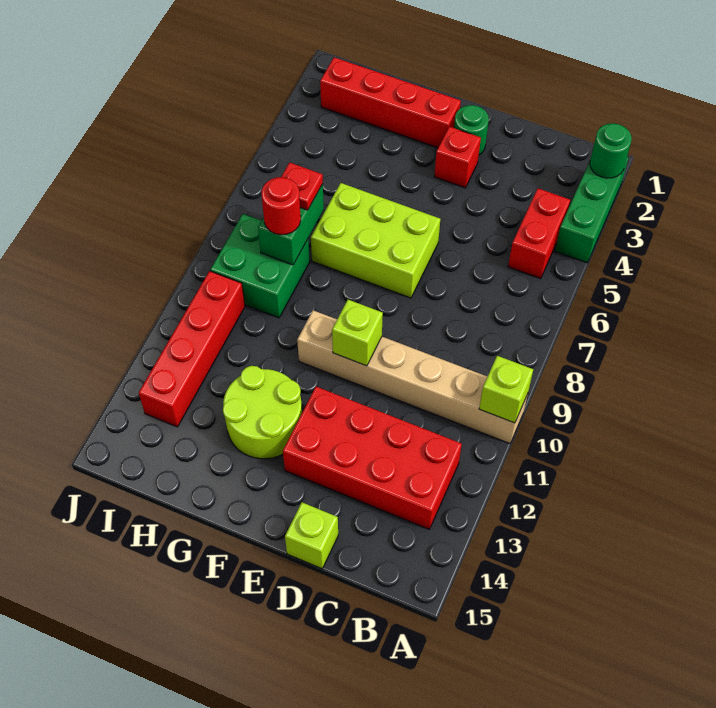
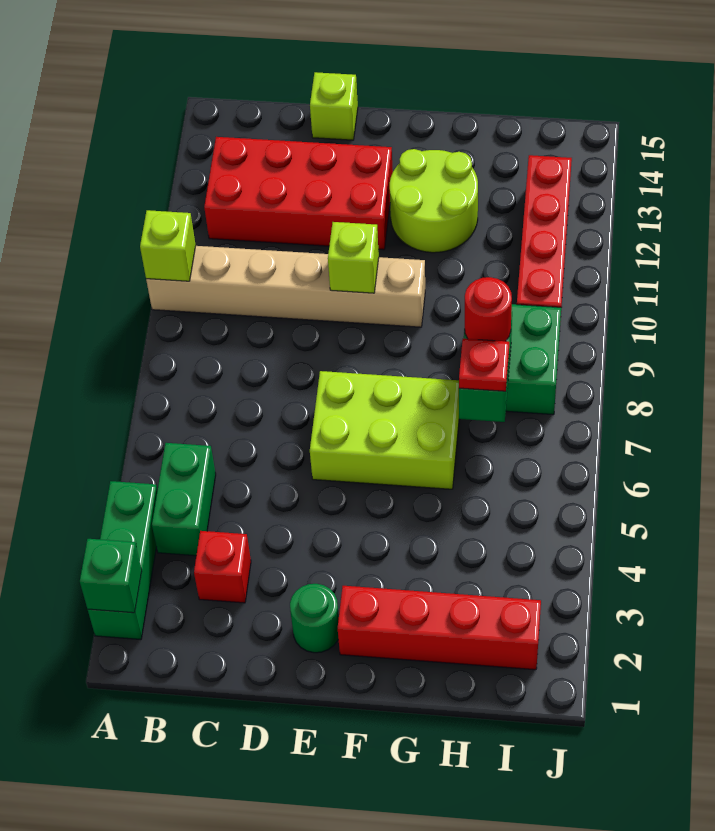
green round brick A2 level 2 -> green brick A2 level 2
red brick B4:B5 level 1 -> green brick B4:B5 level 1
red brick E3 level 1 -> red brick C3 level 1

